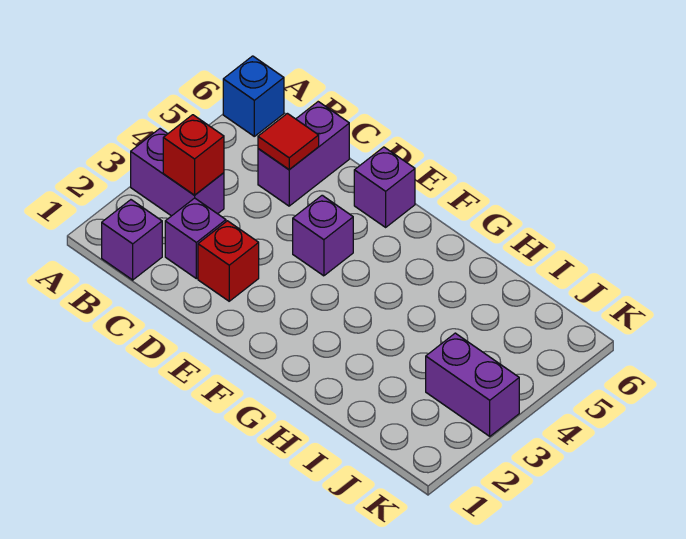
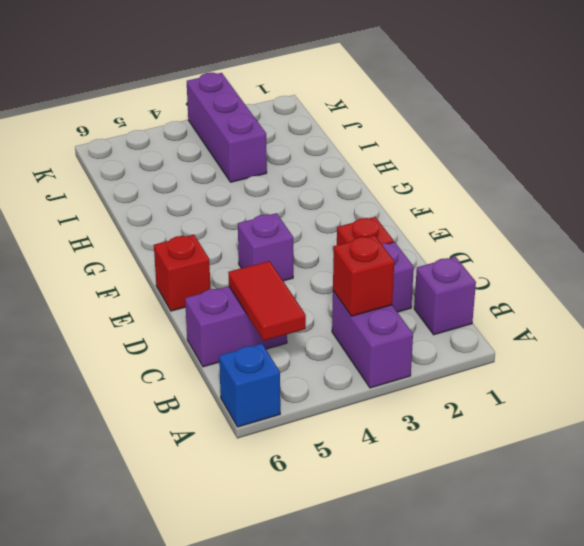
red tile C5 level 2 -> red tile B5:C5 level 2
purple brick E6 level 1 -> red brick E6 level 1
purple brick J3:K3 level 1 -> purple brick I3:K3 level 1

